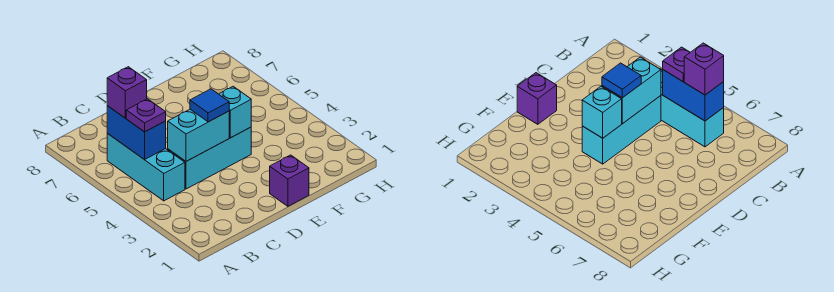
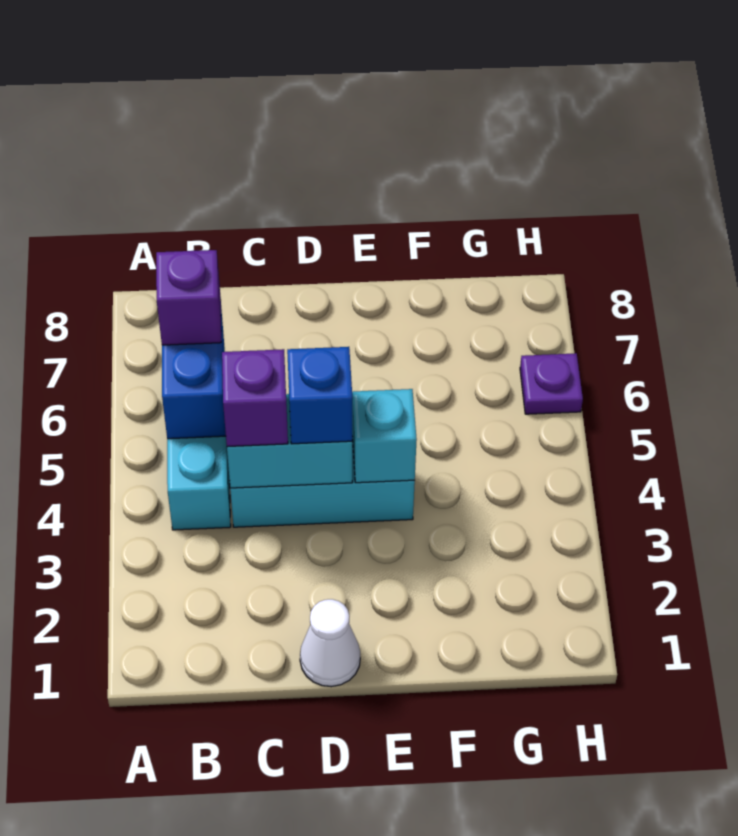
purple plate B5 level 3 -> purple plate H6 level 1
none -> white cone D1 level 1
blue tile D4 level 3 -> blue brick D4 level 3
purple brick E1 level 1 -> purple brick C4 level 3

